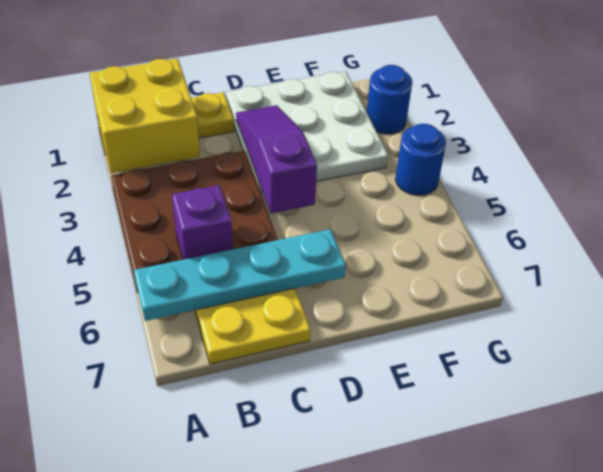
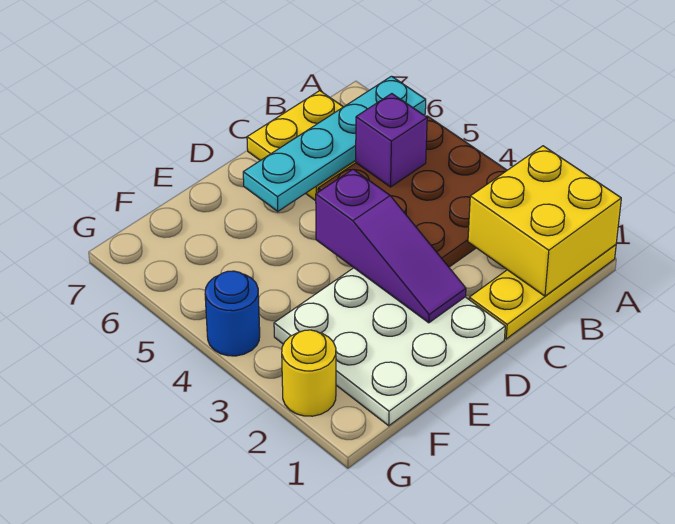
blue round brick G2 level 1 -> yellow round brick G2 level 1

